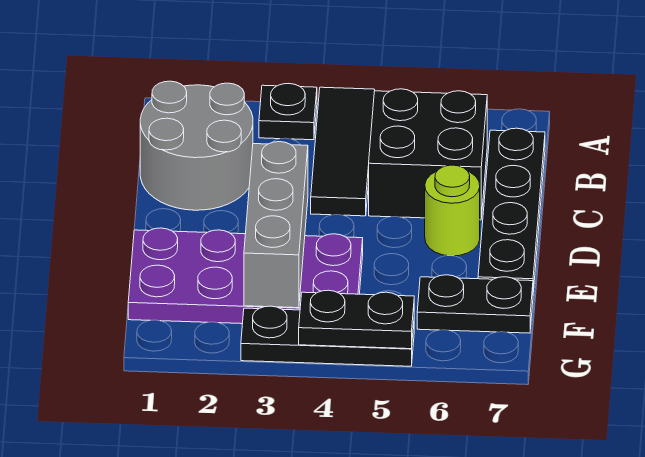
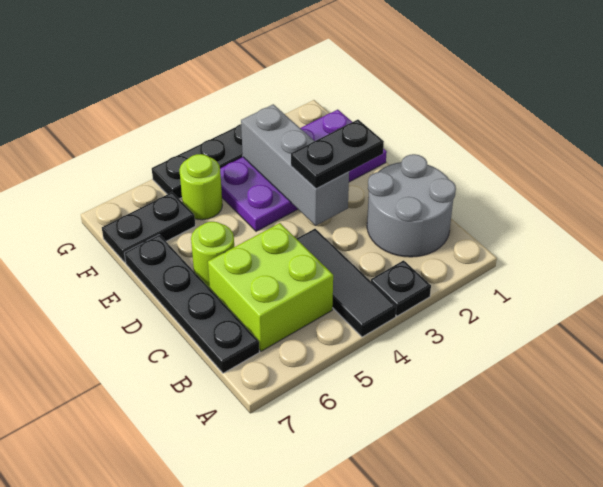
black brick B5:C6 level 1 -> lime brick B5:C6 level 1
none -> lime round brick F5 level 1
black plate G4:G5 level 2 -> black plate D2:D3 level 3

